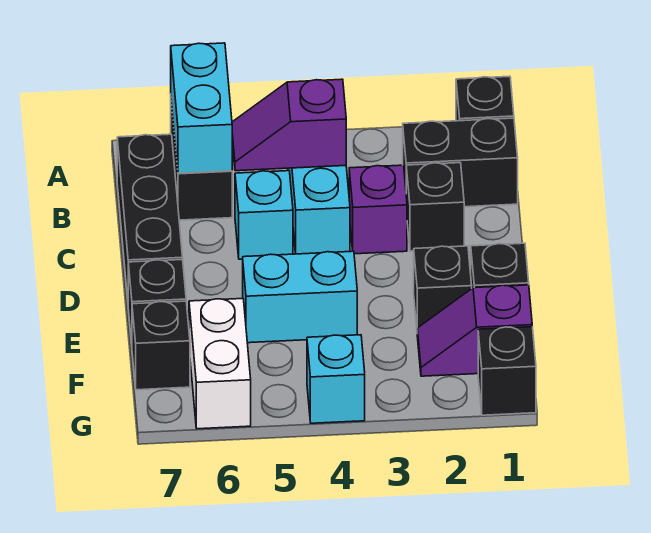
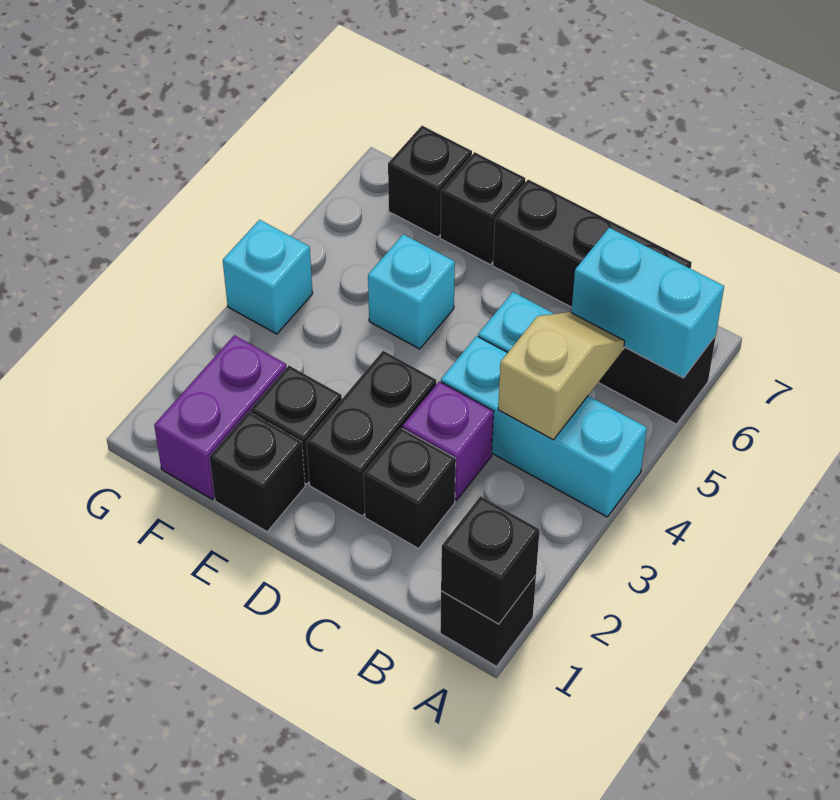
black brick B1:B2 level 1 -> black brick D2:D3 level 1
purple slope B4:B5 level 2 top 4 -> tan slope B4:B5 level 2 top 4
cyan brick E4:E5 level 1 -> cyan brick E5 level 1
purple slope F1:F2 level 1 top 1 -> purple brick F1:F2 level 1
white brick F6:G6 level 1 -> none
black brick G1 level 1 -> black brick A1 level 2

